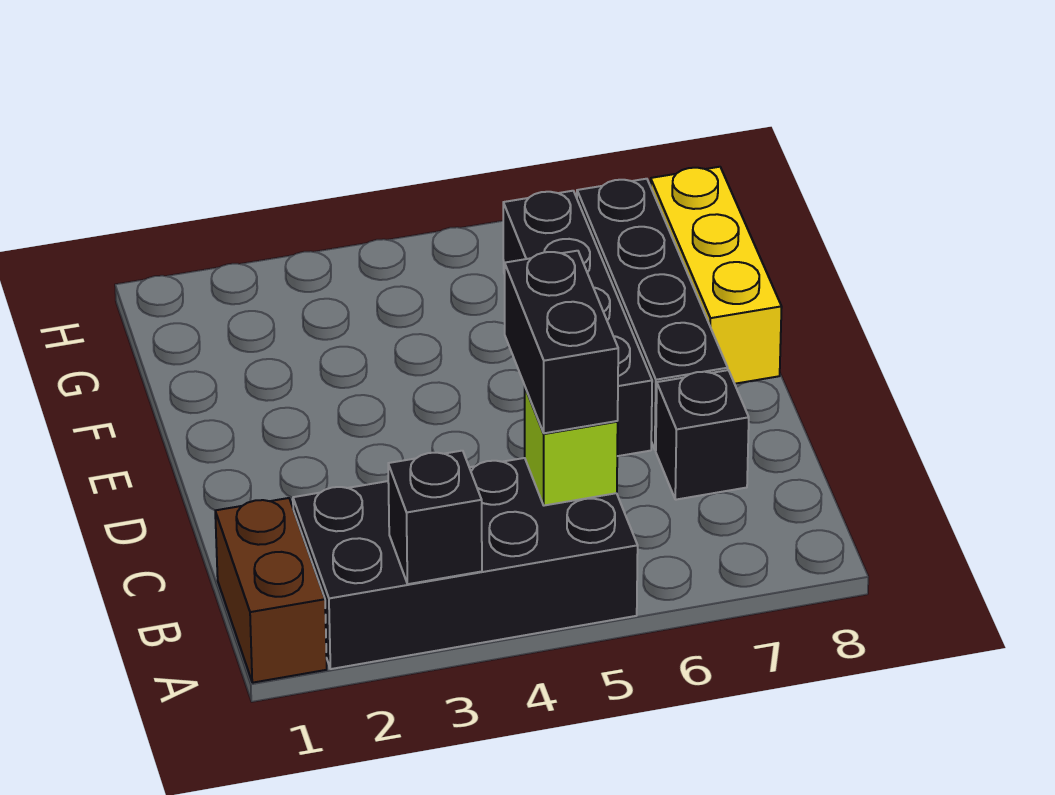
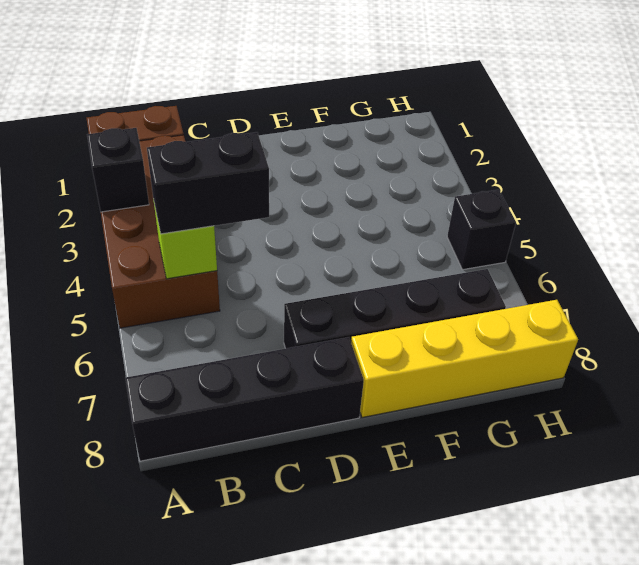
black brick A2:B5 level 1 -> brown brick A2:B5 level 1
black brick C7 level 1 -> black brick H5 level 1
black brick D6:G6 level 1 -> black brick A8:D8 level 1
yellow brick E8:G8 level 1 -> yellow brick E8:H8 level 1

